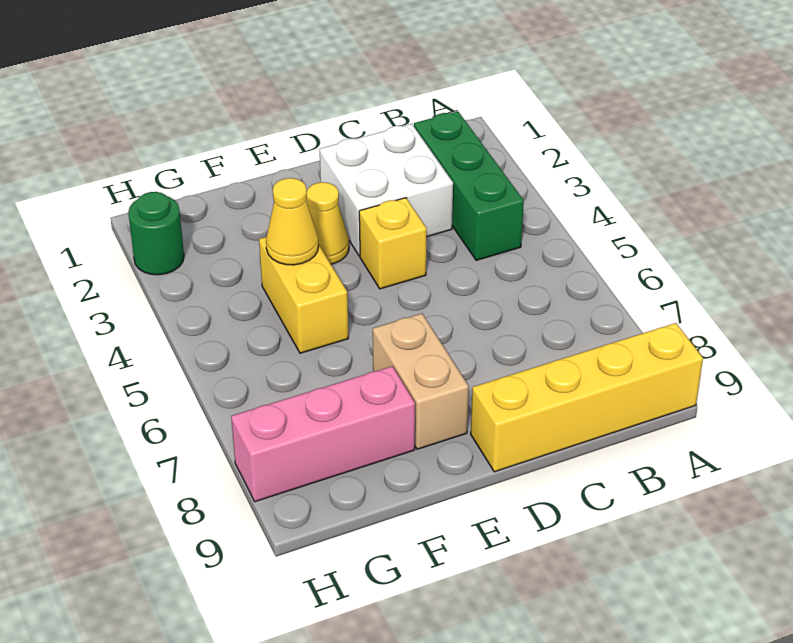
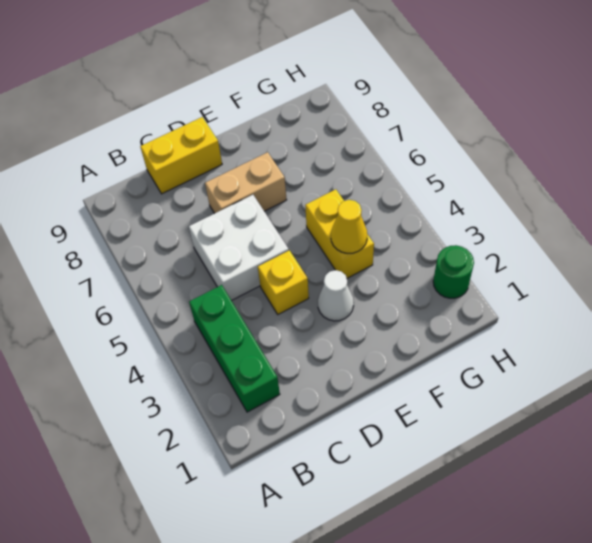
yellow brick A9:D9 level 1 -> yellow brick C9:D9 level 1
white brick C2:D3 level 1 -> white brick C5:D6 level 1
yellow cone E3 level 1 -> white cone E3 level 1
tan brick E7:E8 level 1 -> tan brick D7:E7 level 1
pink brick F8:H8 level 1 -> none

